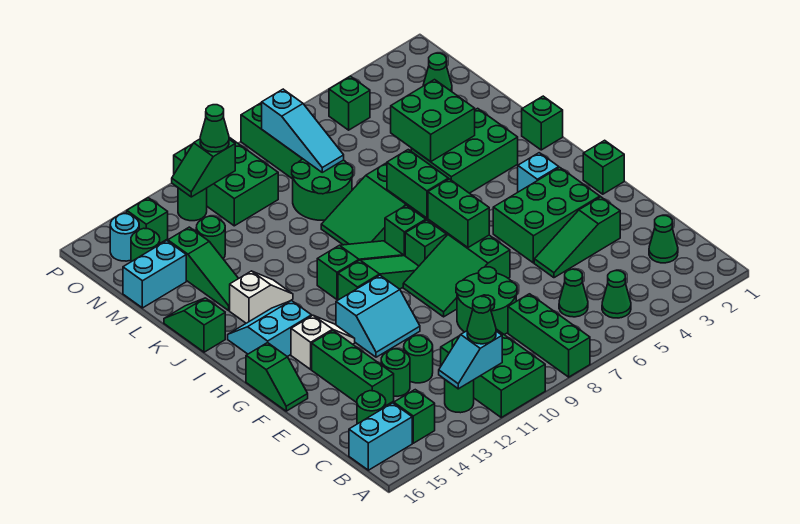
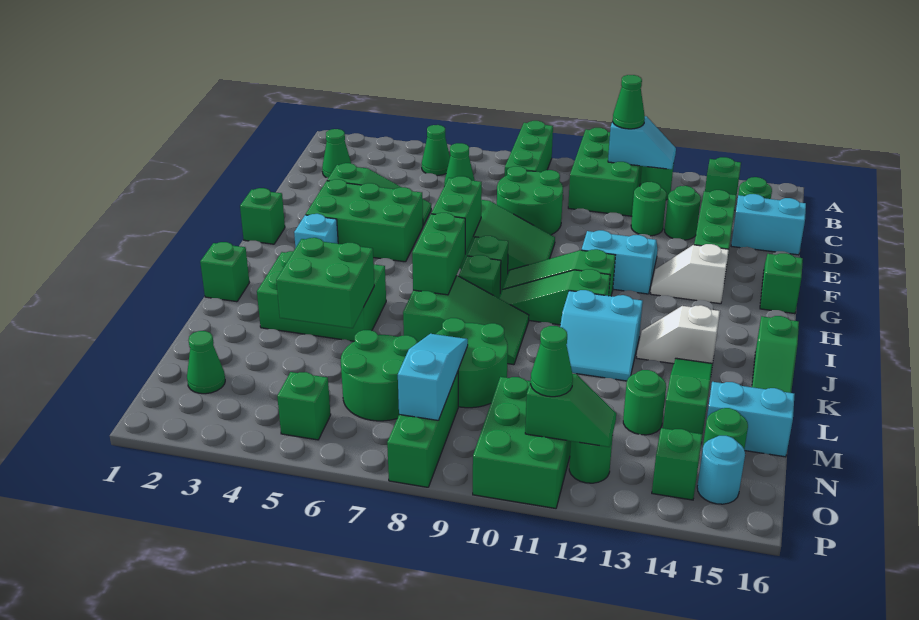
cyan brick B15:B16 level 1 -> cyan brick D15:D16 level 1
cyan slope H14:I15 level 1 top H -> cyan slope J11:K12 level 1 top J
none -> green round brick M6:N7 level 1

